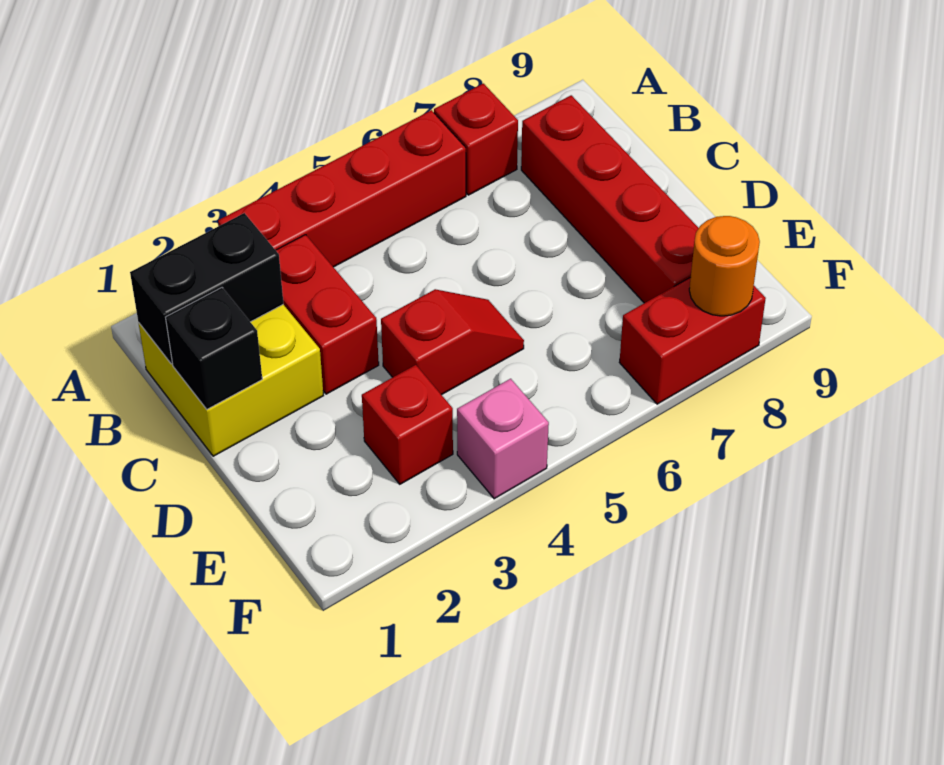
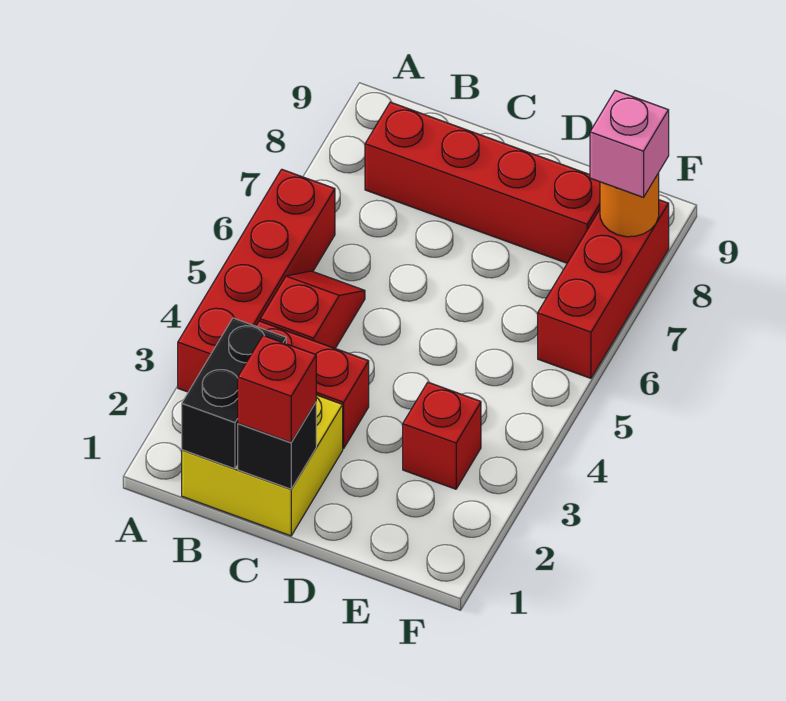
red brick A7 level 1 -> red brick C1 level 3
red slope D4:D5 level 1 top 4 -> red slope B4:B5 level 1 top 4
pink brick F4 level 1 -> pink brick F8 level 3
red brick F7:F8 level 1 -> red brick F6:F8 level 1

